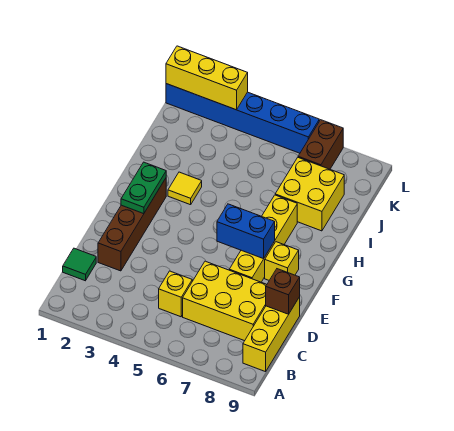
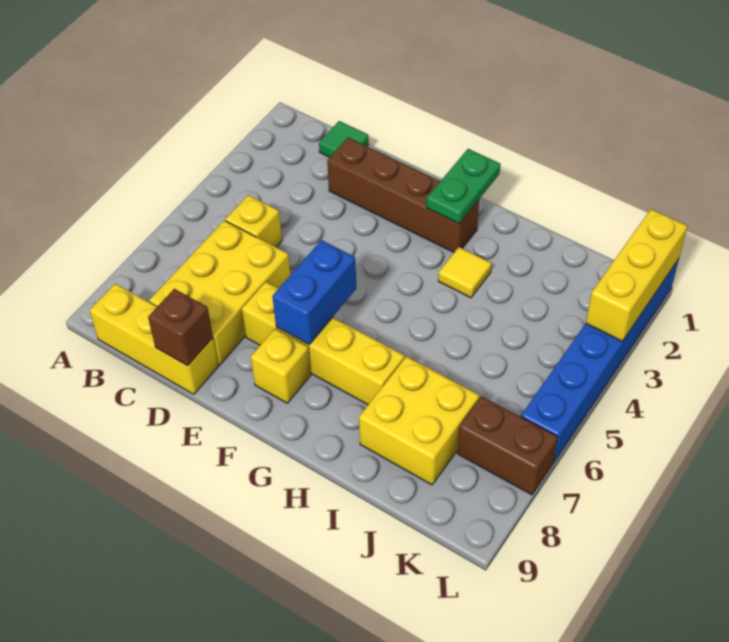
green plate F2:G2 level 2 -> green plate G1:G2 level 2

